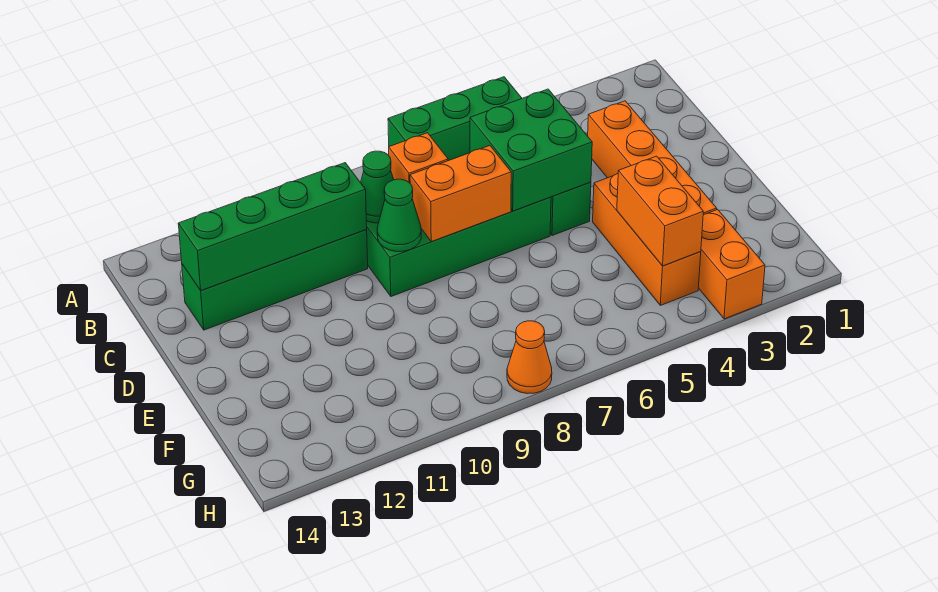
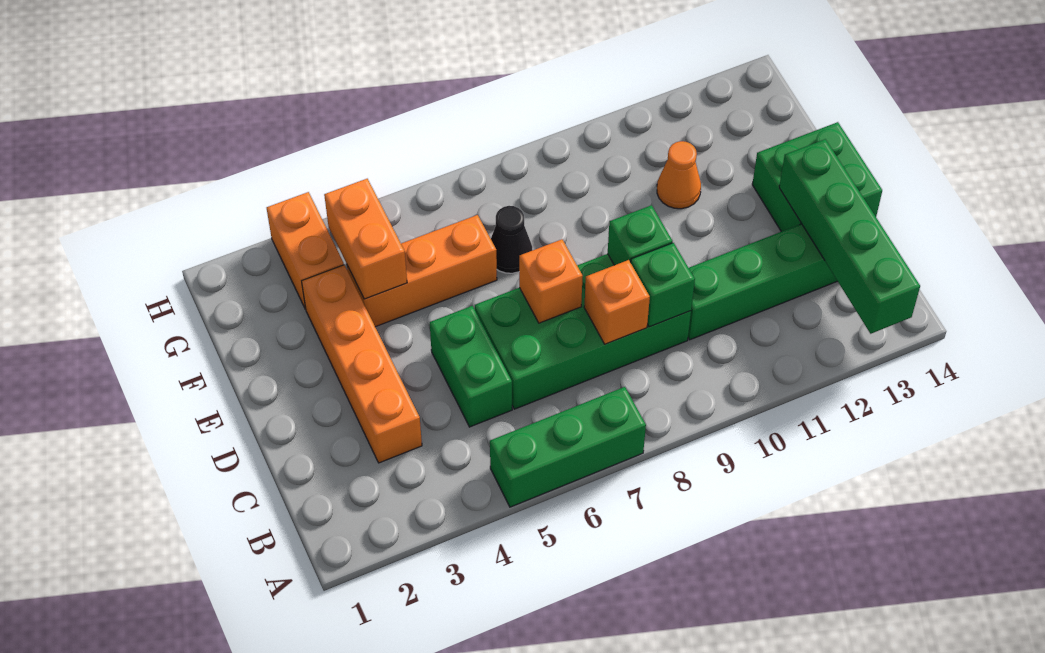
green brick C5:D6 level 2 -> green brick D13:E14 level 1
green cone C9 level 2 -> green brick C9 level 2
green brick C10:C13 level 2 -> green brick A13:D13 level 2
orange brick D7:D8 level 2 -> orange brick D7 level 2
green cone D9 level 2 -> green brick D9 level 2
orange brick E4:G4 level 1 -> orange brick F4:F6 level 1
none -> black cone F7 level 1
orange cone H8 level 1 -> orange cone F11 level 1

